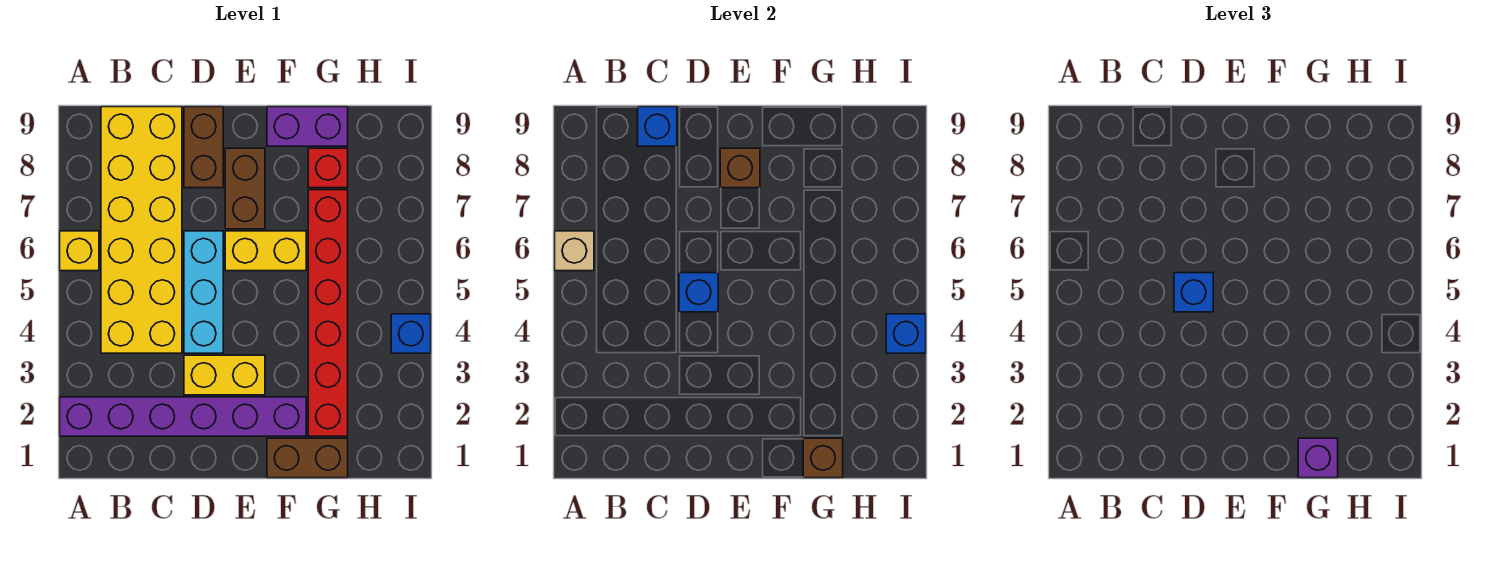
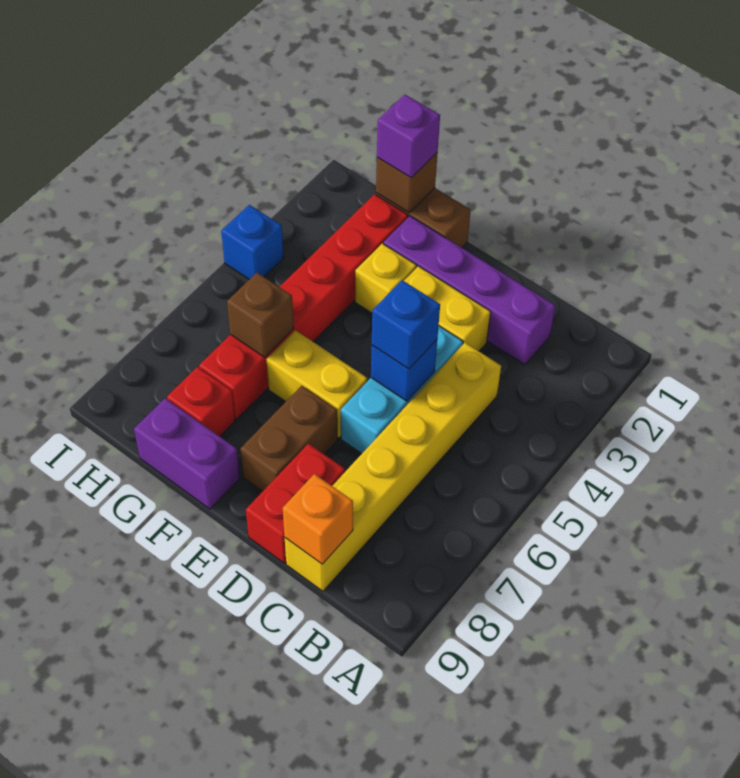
purple brick A2:F2 level 1 -> purple brick C2:F2 level 1
yellow brick A6 level 1 -> yellow brick F3 level 1
tan brick A6 level 2 -> none
yellow brick B4:C9 level 1 -> yellow brick C4:C9 level 1
blue brick C9 level 2 -> orange brick C9 level 2
brown brick D8:D9 level 1 -> red brick D8:D9 level 1
brown brick E8 level 2 -> brown brick G6 level 2
blue brick I4 level 2 -> none

